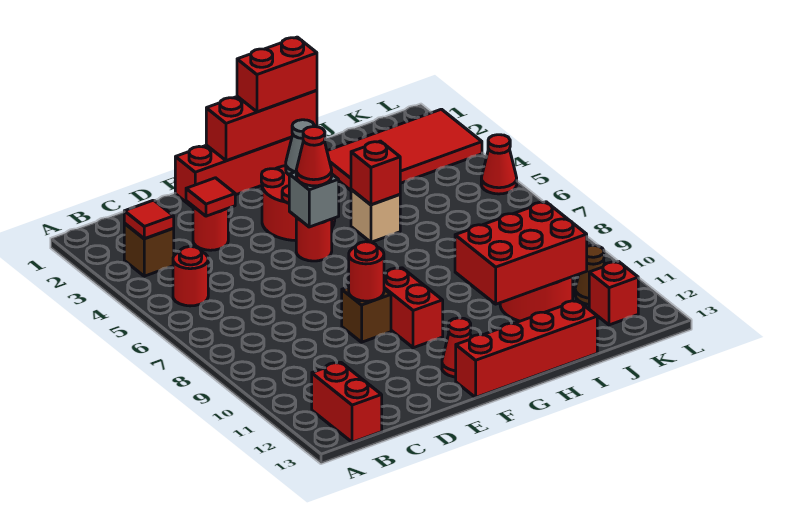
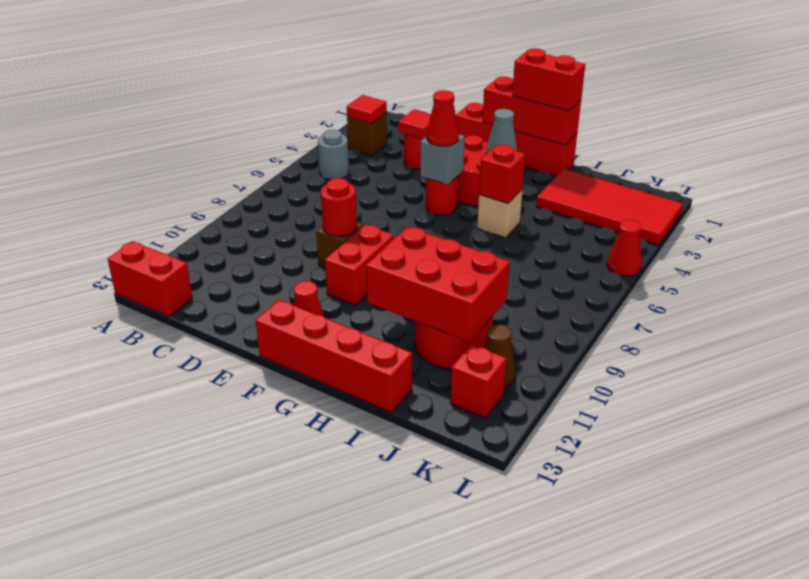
red round brick B5 level 1 -> grey round brick B5 level 1
red brick B12:B13 level 1 -> red brick A13:B13 level 1

